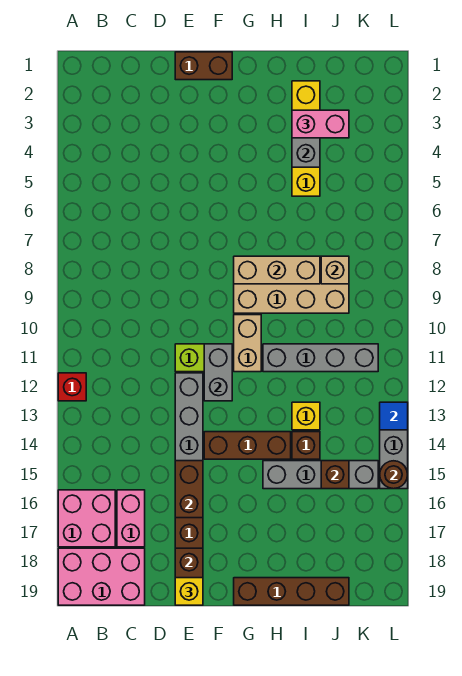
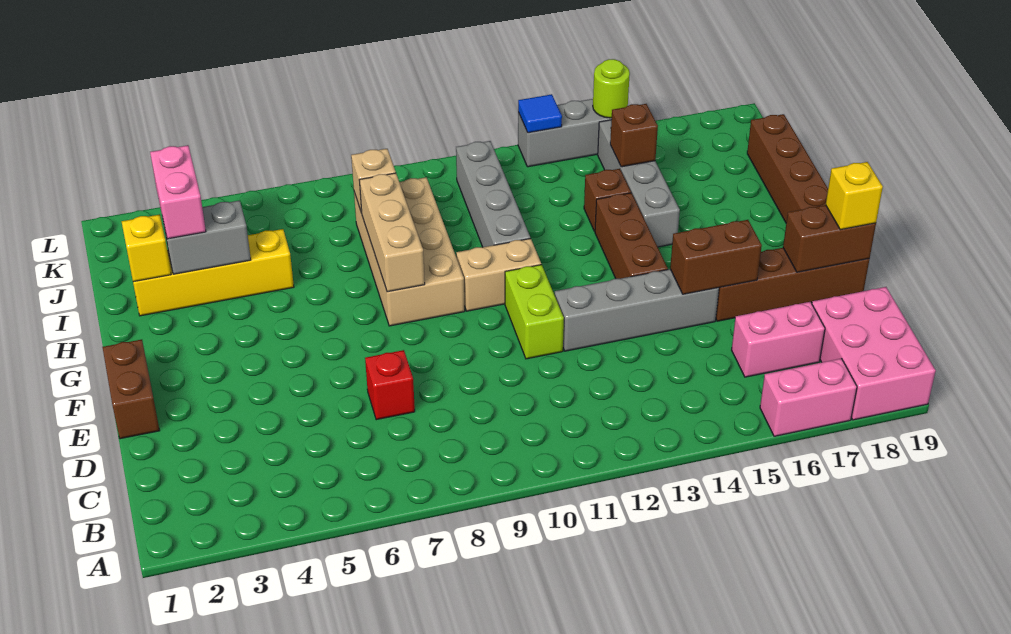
red brick A12 level 1 -> red brick D7 level 1
pink brick A16:B17 level 1 -> pink brick A16:A17 level 1
grey brick F11:F12 level 2 -> none
yellow brick I13 level 1 -> yellow brick I2 level 2
brown round brick L15 level 2 -> lime round brick L15 level 2

